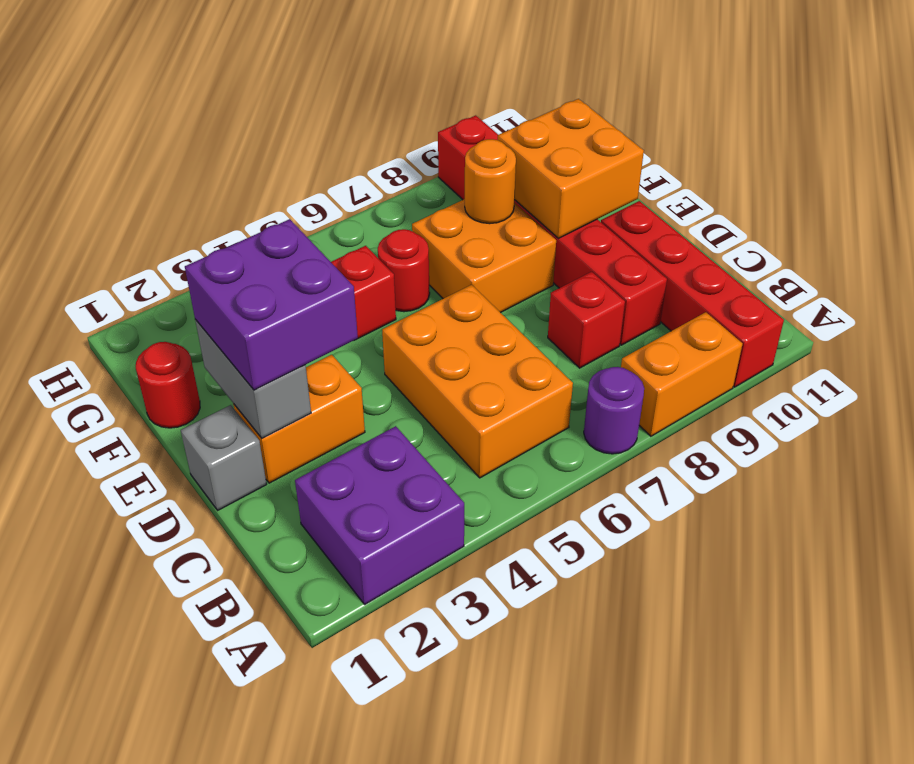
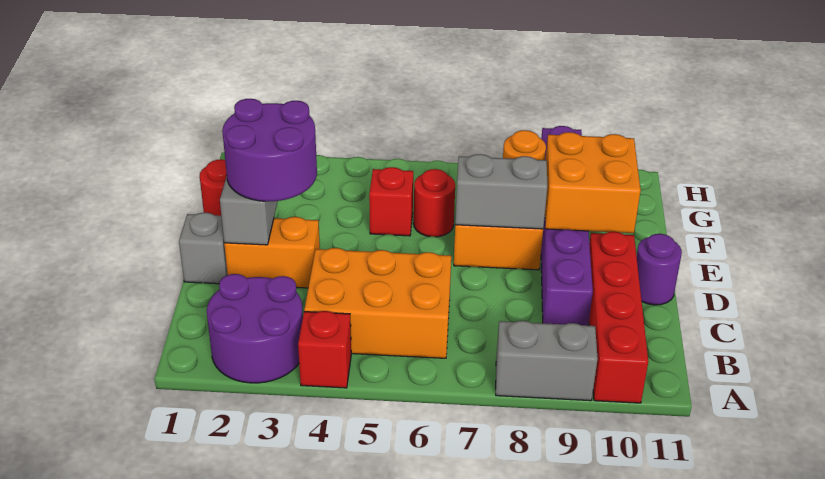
purple brick A2:B3 level 1 -> purple round brick A2:B3 level 1
purple round brick A7 level 1 -> purple round brick D11 level 1
orange brick A8:A9 level 1 -> grey brick A8:A9 level 1
orange brick B5:D6 level 1 -> orange brick B4:C6 level 1
red brick C8 level 1 -> red brick A4 level 1
red brick C9:H9 level 1 -> purple brick C9:H9 level 1
purple brick D2:E3 level 3 -> purple round brick D2:E3 level 3
none -> grey brick E7:E8 level 2

